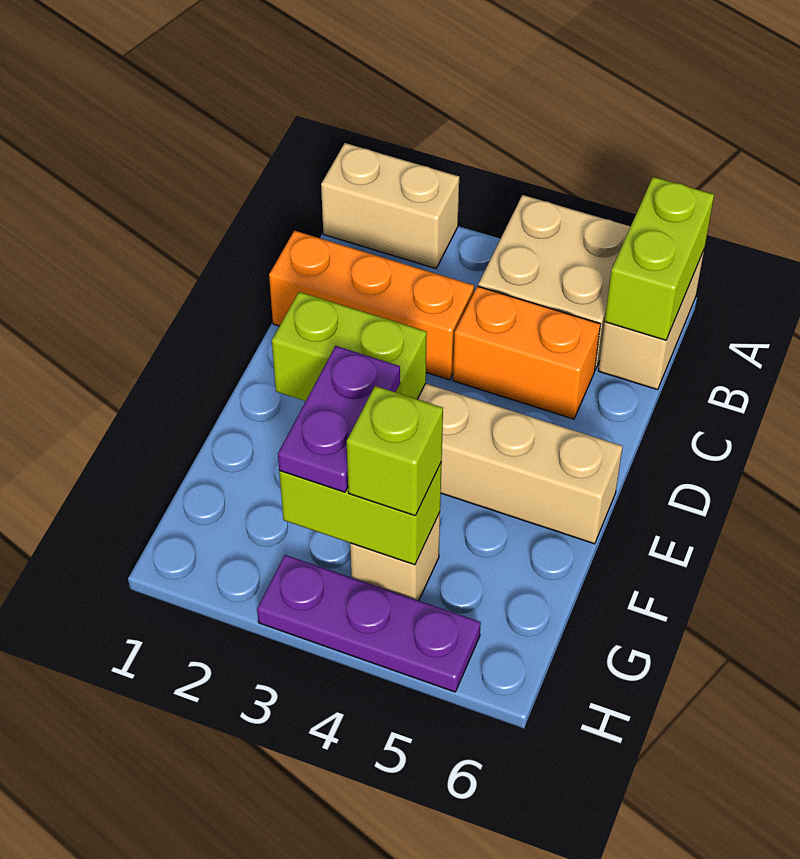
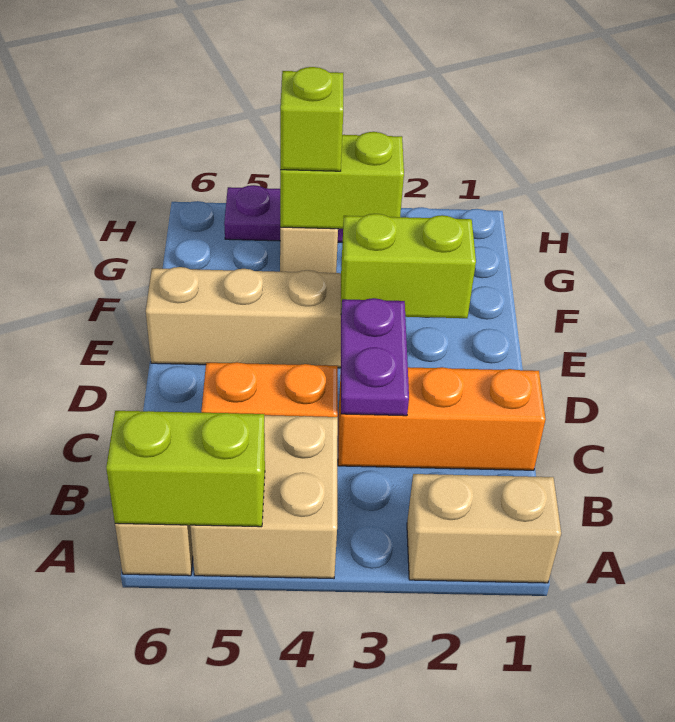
lime brick A6:B6 level 2 -> lime brick A5:A6 level 2
purple plate F3:G3 level 3 -> purple plate C3:D3 level 2

